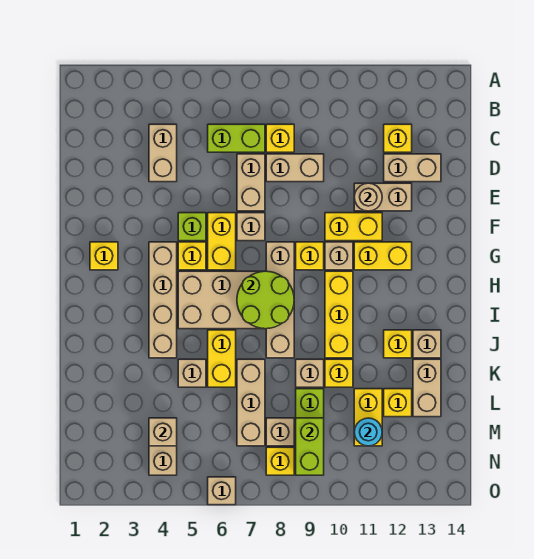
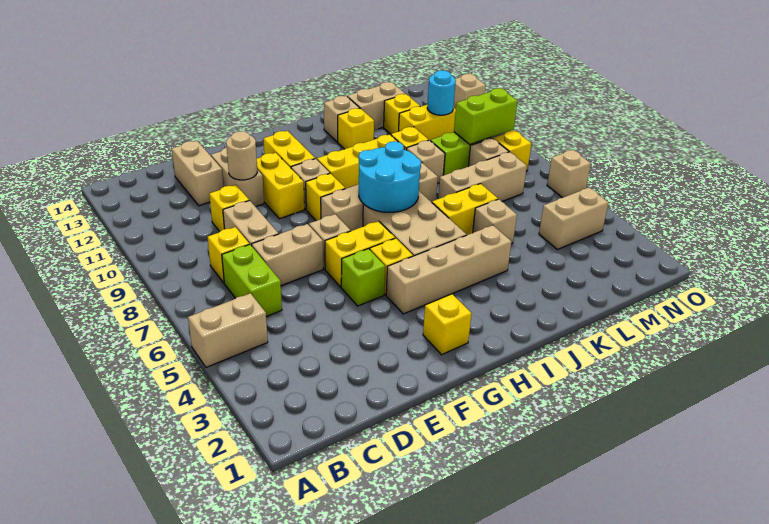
tan brick C4:D4 level 1 -> tan brick A5:B5 level 1
yellow brick C12 level 1 -> yellow brick D10 level 1
lime round brick H7:I8 level 2 -> cyan round brick H7:I8 level 2
tan brick M4 level 2 -> tan brick O12 level 1

